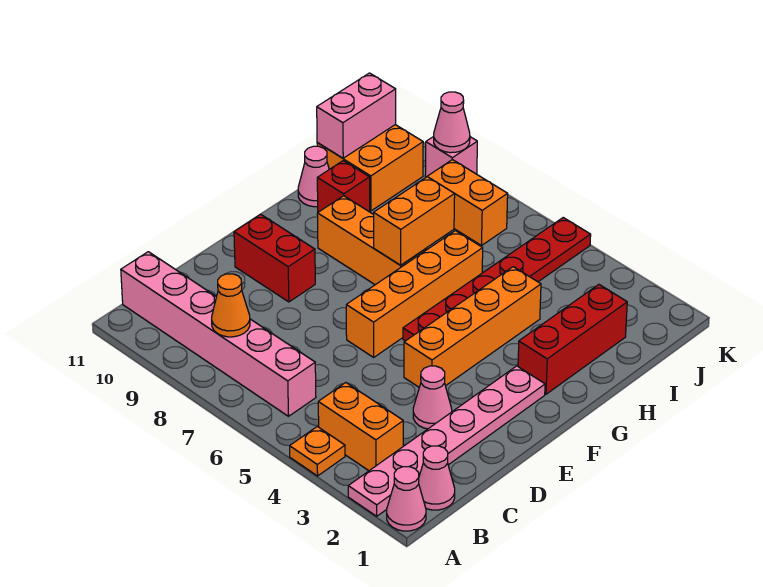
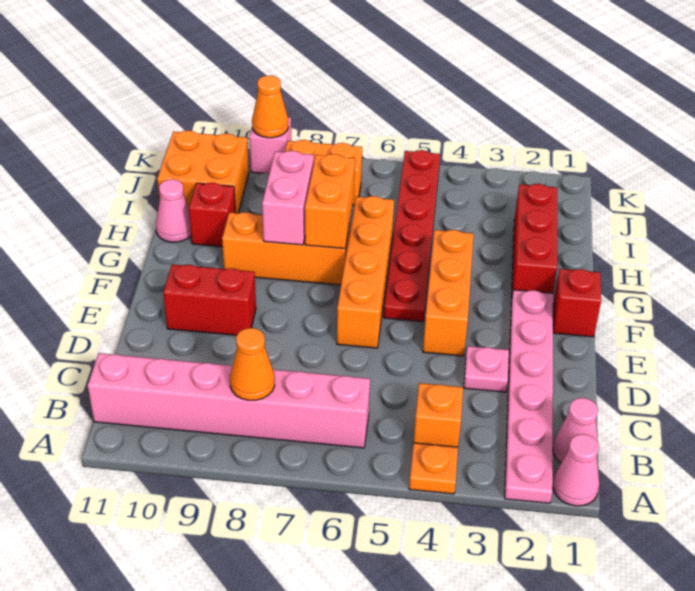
orange brick B3:B4 level 1 -> orange brick B4 level 1
pink cone D3 level 1 -> pink plate D3 level 1
orange brick E4:H4 level 1 -> orange brick E4:G4 level 1
none -> red brick F1 level 1
pink brick I11:J11 level 2 -> pink brick G8:H8 level 2
pink cone K9 level 2 -> orange cone K9 level 2

